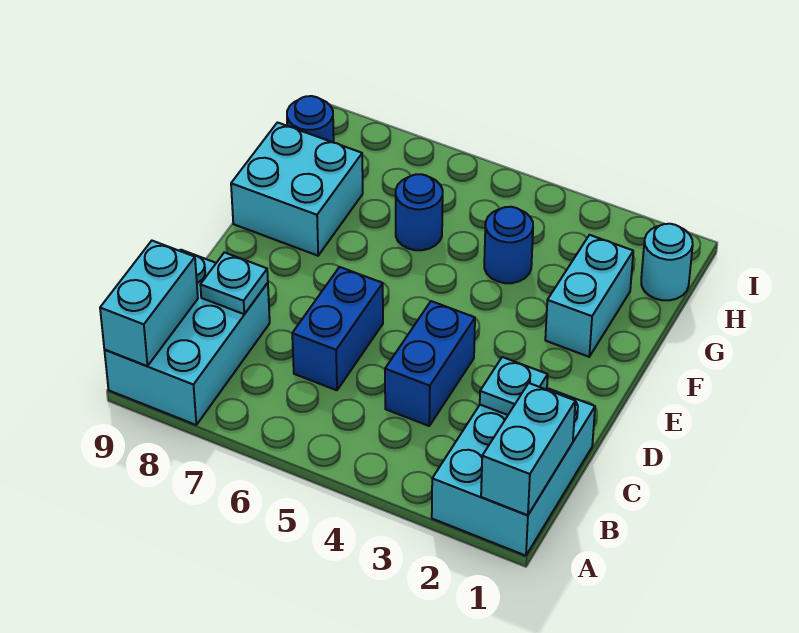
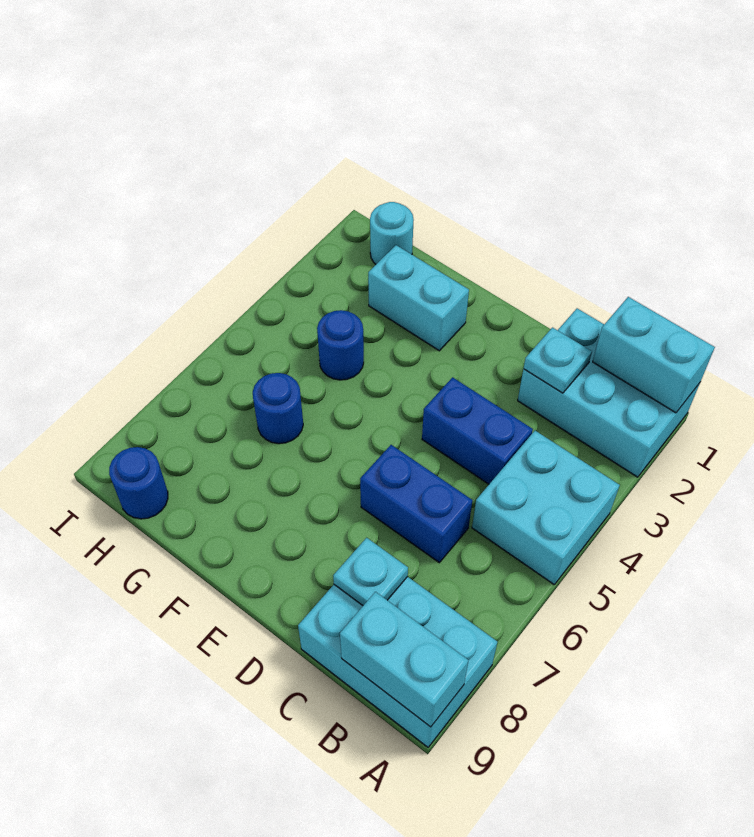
cyan brick F8:G9 level 1 -> cyan brick A4:B5 level 1

